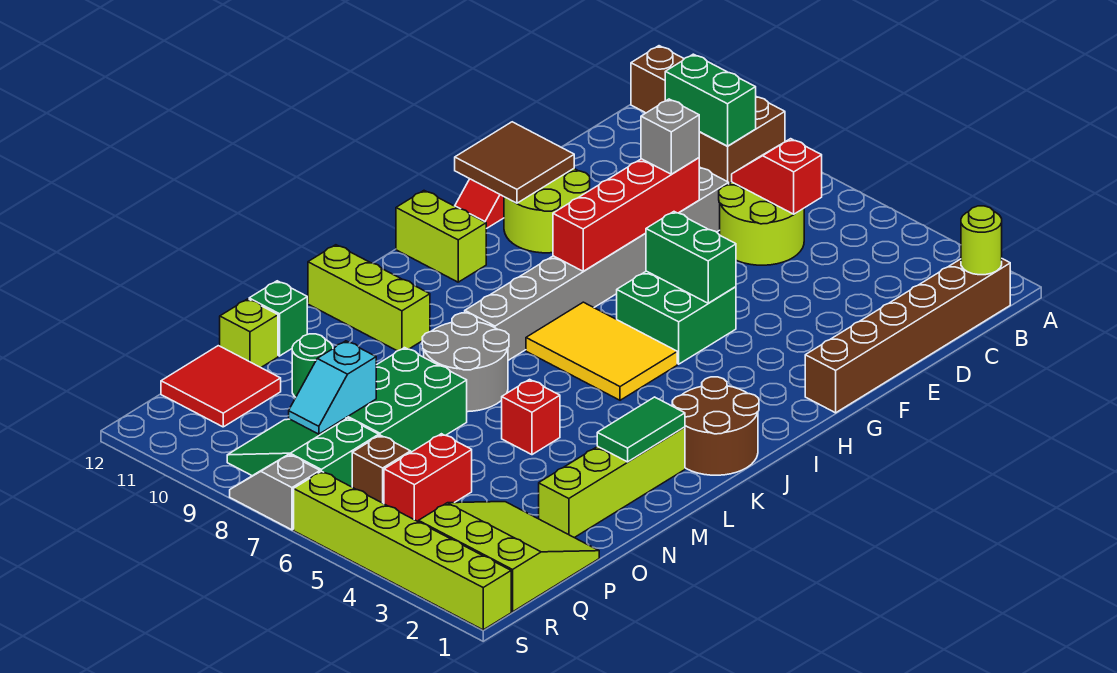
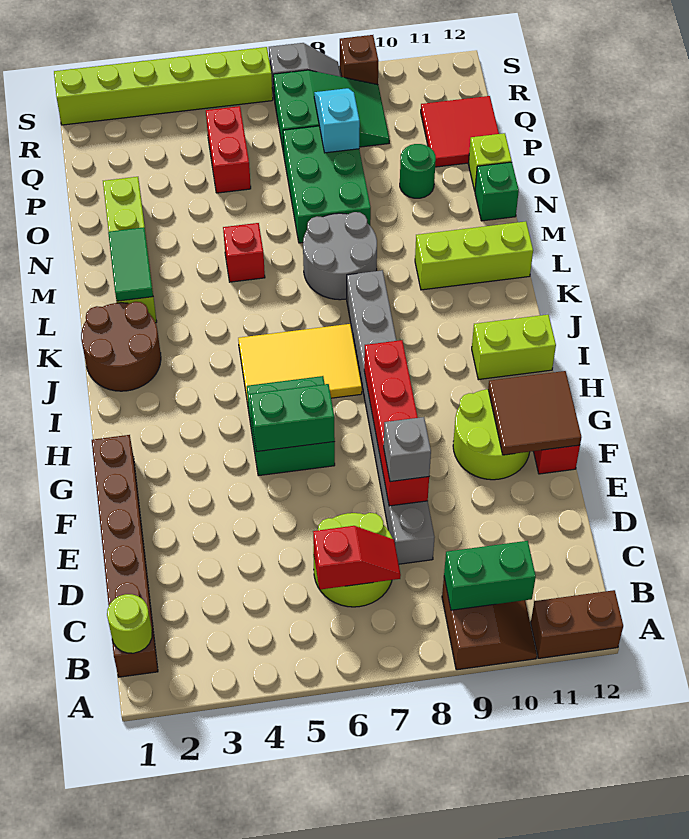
lime slope P1:R3 level 1 top R -> none
brown brick Q6 level 1 -> brown brick S9 level 1

